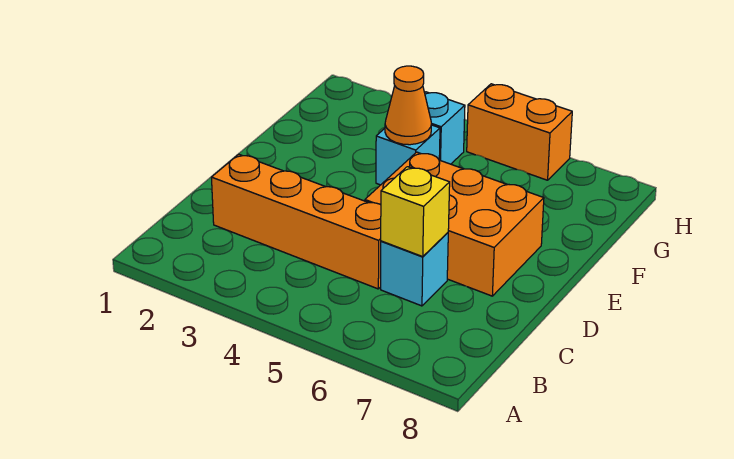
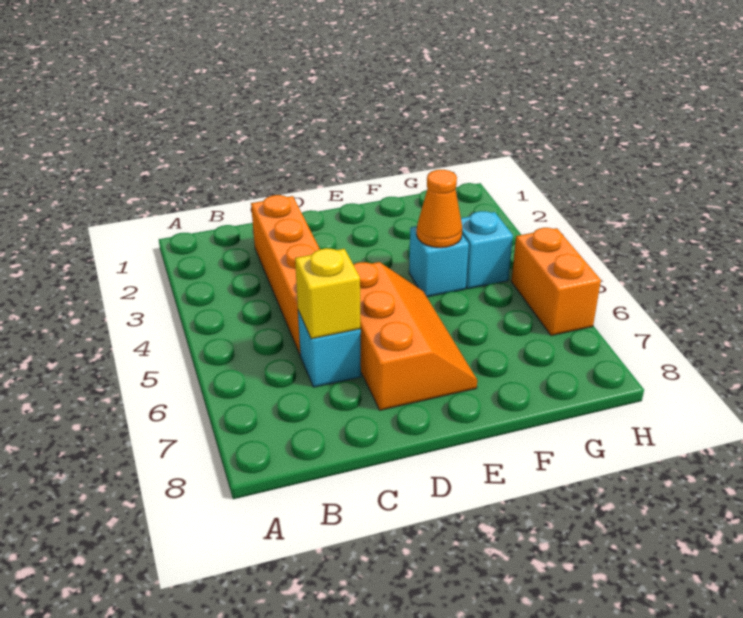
orange brick D5:E7 level 1 -> orange slope D5:E7 level 1 top D

